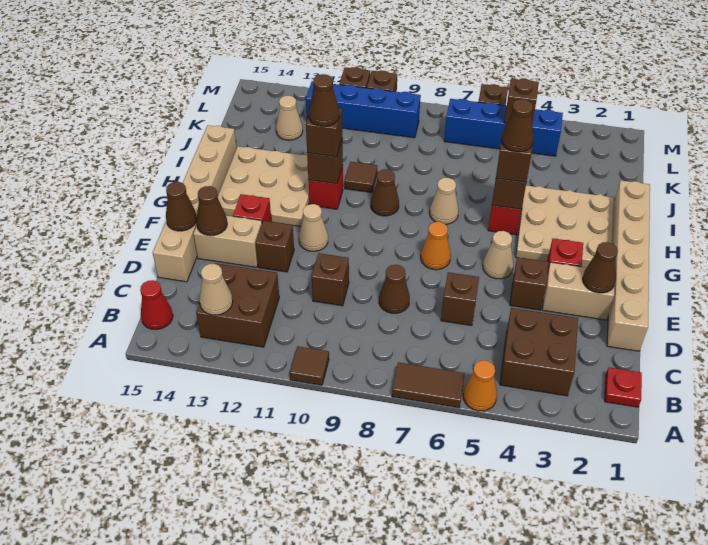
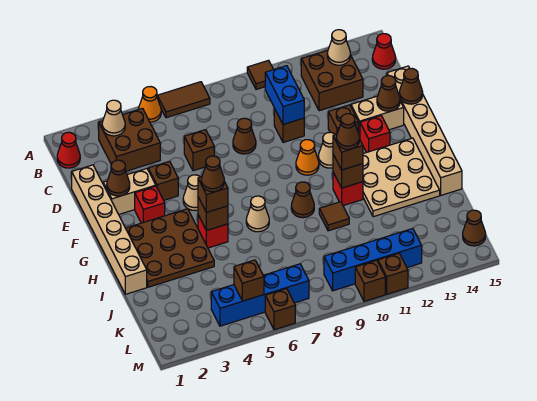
red plate B1 level 1 -> red cone B1 level 1
none -> blue brick C10:D10 level 2
orange cone F7 level 1 -> orange cone F10 level 1
tan plate G2:I4 level 1 -> brown plate G2:I4 level 1
tan cone K13 level 1 -> tan cone B3 level 2
none -> brown cone L15 level 1

